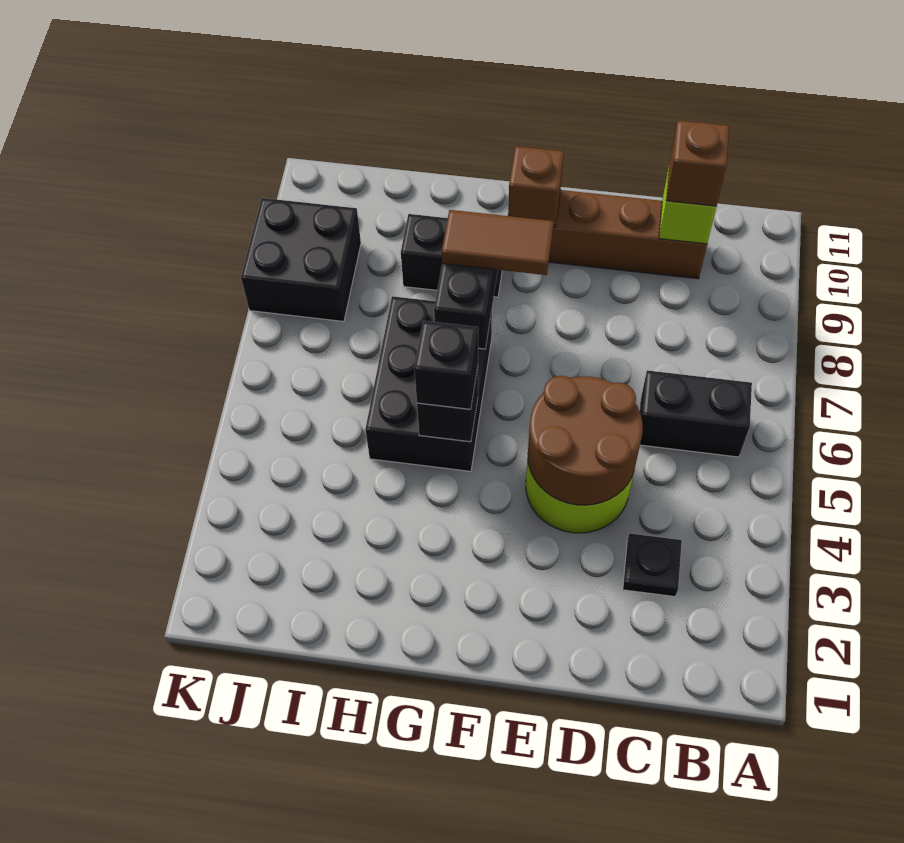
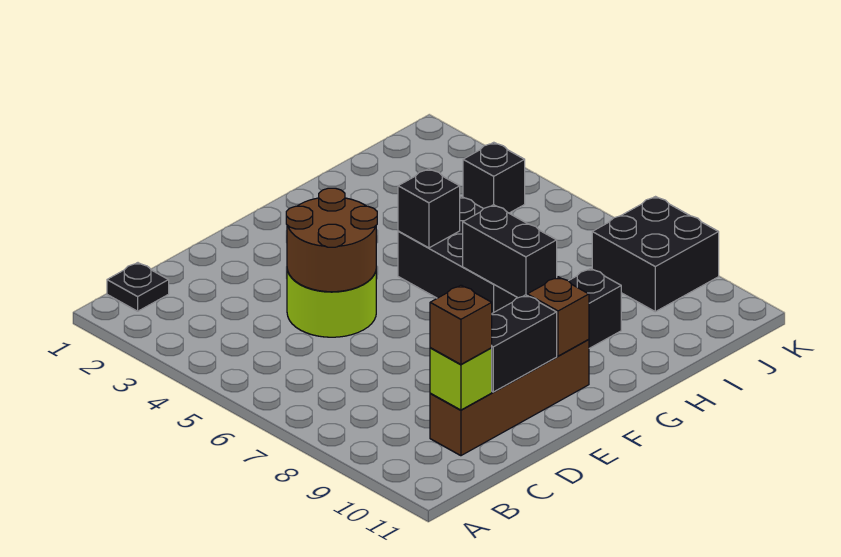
black brick B6:C6 level 1 -> black brick D10:E10 level 2
black plate C3 level 1 -> black plate B1 level 1
brown tile F8:G8 level 3 -> none
black brick G5 level 3 -> black brick J4 level 1

